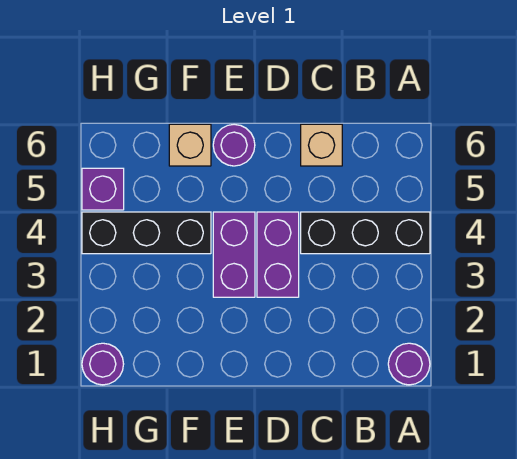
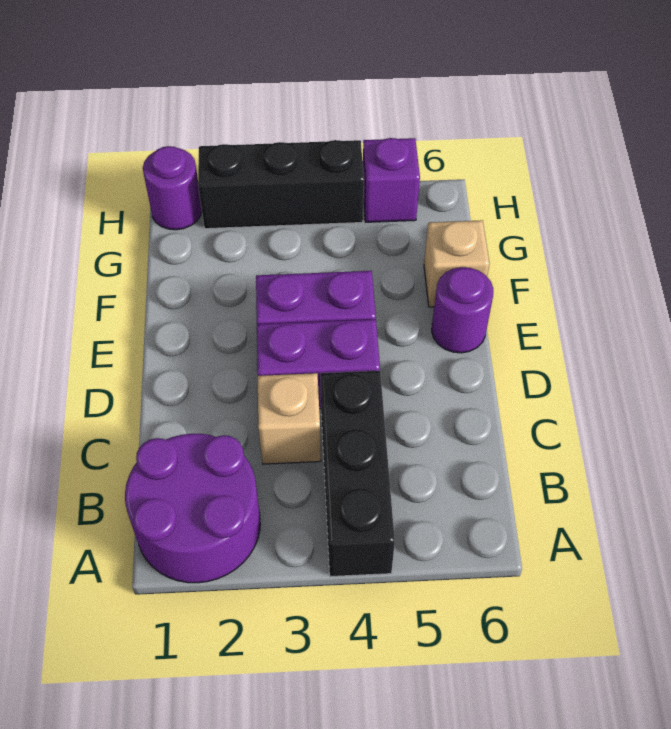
purple round brick A1 level 1 -> purple round brick A1:B2 level 1
tan brick C6 level 1 -> tan brick C3 level 1
black brick F4:H4 level 1 -> black brick H2:H4 level 1

